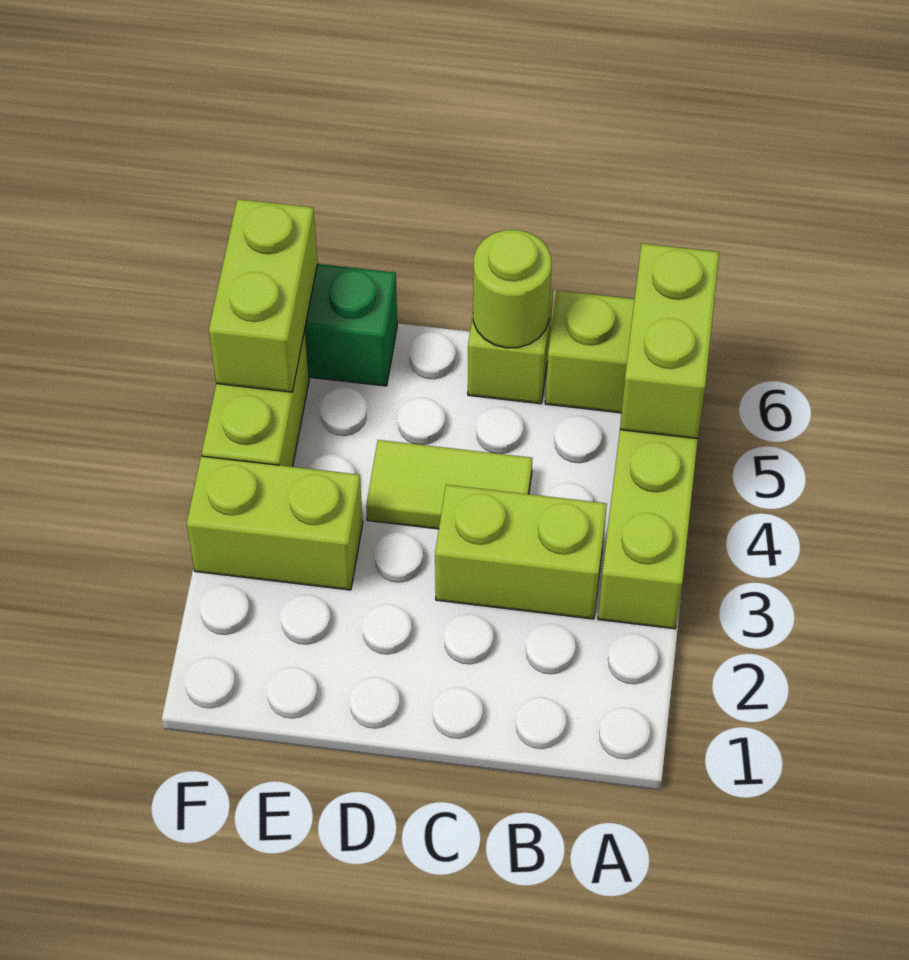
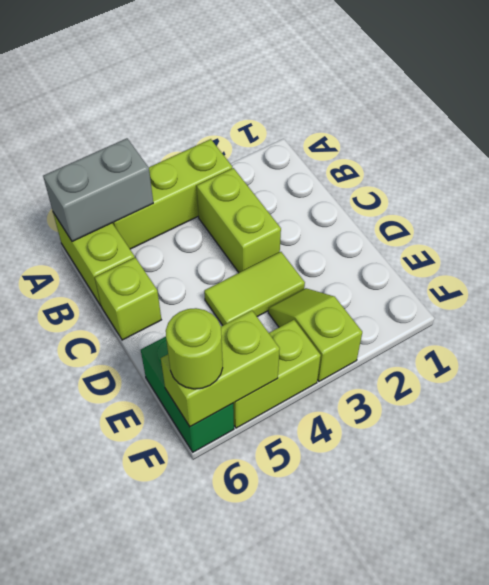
lime brick A5:A6 level 2 -> grey brick A5:A6 level 2
lime tile C4:D4 level 1 -> lime tile D3:D4 level 1
lime round brick C6 level 2 -> lime round brick F6 level 3
lime brick E3:F3 level 1 -> lime slope E3:F3 level 1 top F

